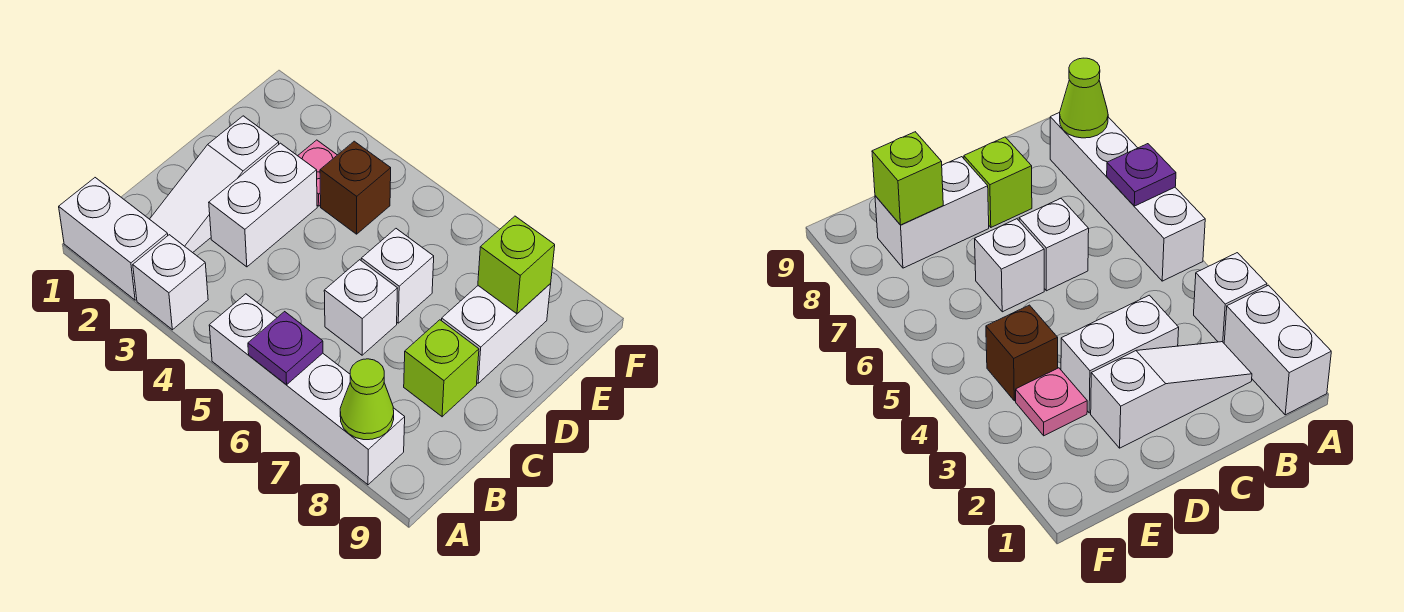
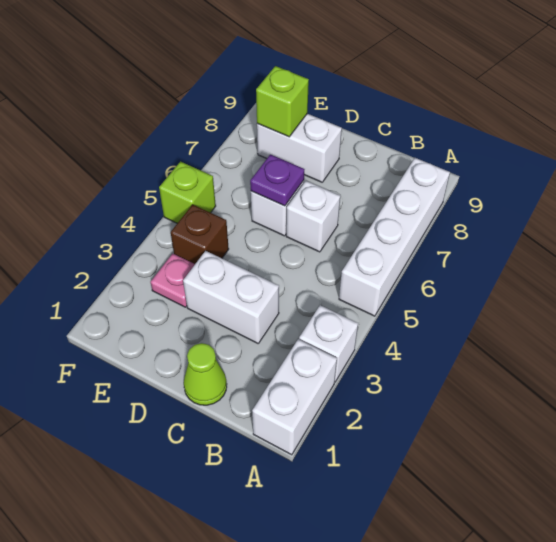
purple plate A6 level 2 -> purple plate D6 level 2
lime cone A8 level 2 -> lime cone C1 level 1
white slope B2:D2 level 1 top D -> none
lime brick C8 level 1 -> lime brick F5 level 1

